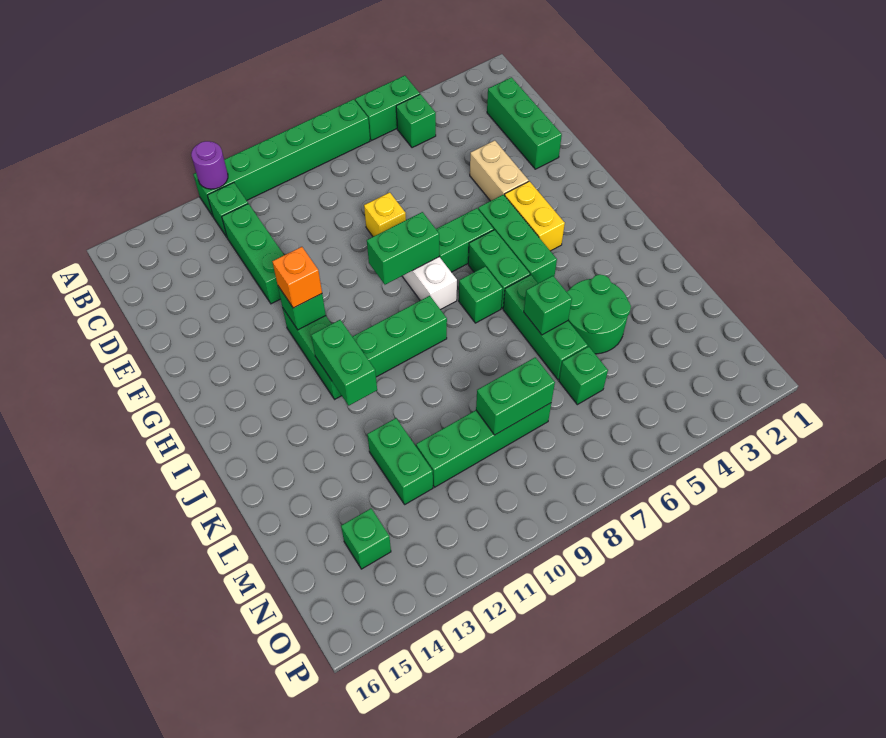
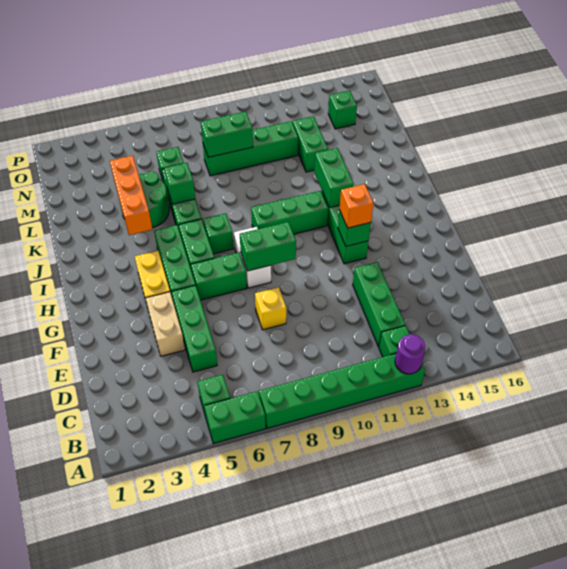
green brick C2:E2 level 1 -> green brick D5:F5 level 1
none -> orange brick J4:L4 level 2

